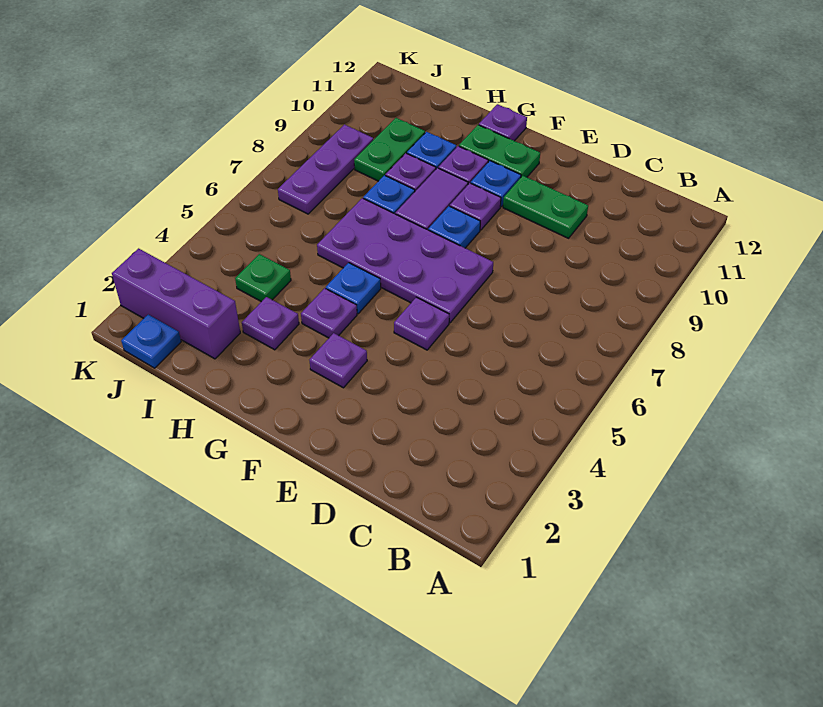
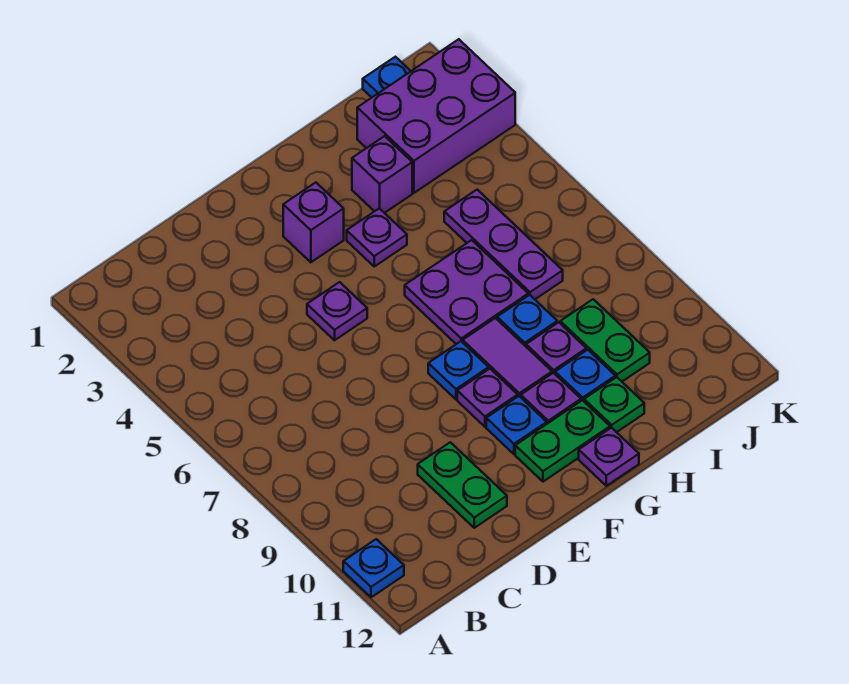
green plate D10:E10 level 1 -> green plate D10:D11 level 1
purple plate E6:H7 level 1 -> purple plate G6:H7 level 1
purple plate F3 level 1 -> purple brick F3 level 1
blue plate G5 level 1 -> blue plate A11 level 1
purple plate H3 level 1 -> purple brick H3 level 1
purple brick I2:K2 level 1 -> purple brick I2:K3 level 1
green plate I4 level 1 -> green plate H11 level 1
purple plate J7:J9 level 1 -> purple plate I5:I7 level 1

